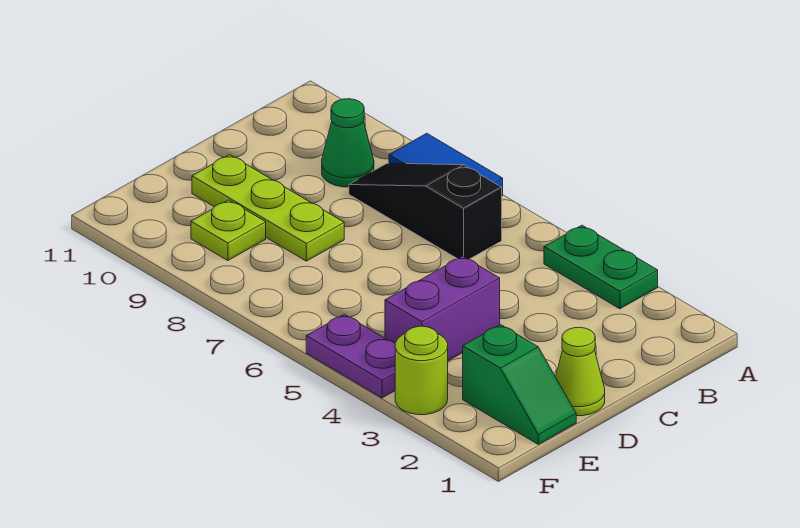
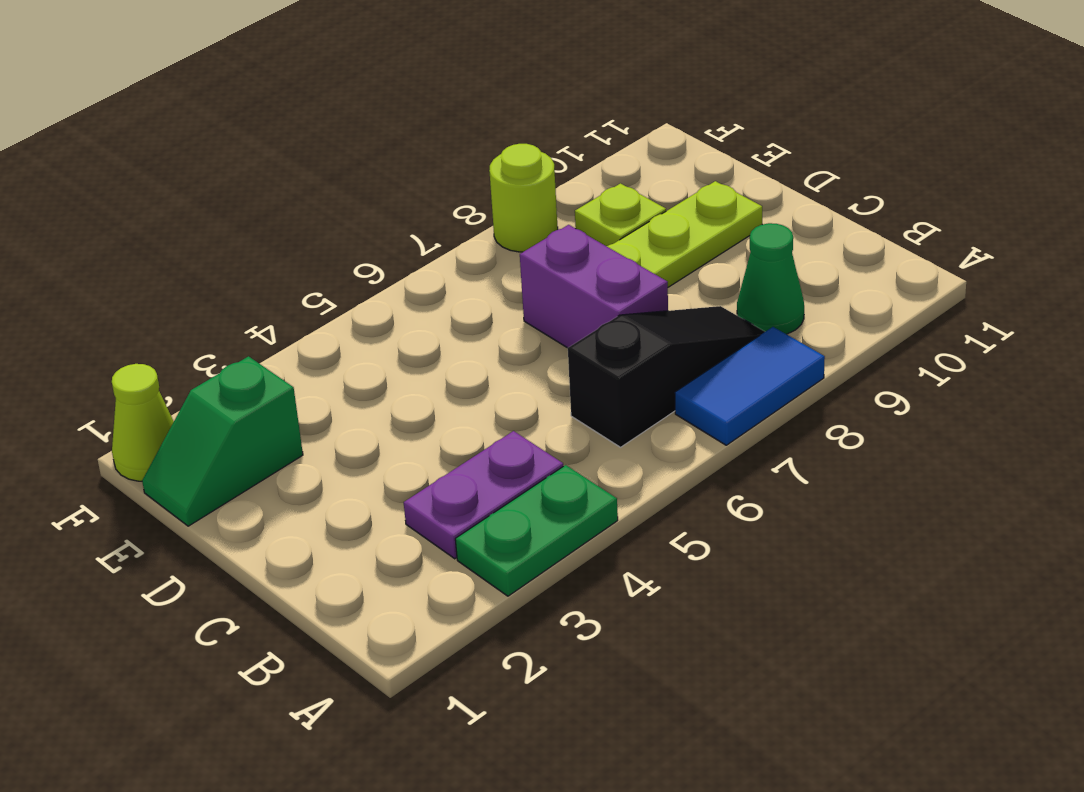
lime cone D1 level 1 -> lime cone F1 level 1
purple brick D4:E4 level 1 -> purple brick C7:D7 level 1
lime round brick F3 level 1 -> lime round brick F8 level 1
purple plate F4:F5 level 1 -> purple plate B3:B4 level 1

